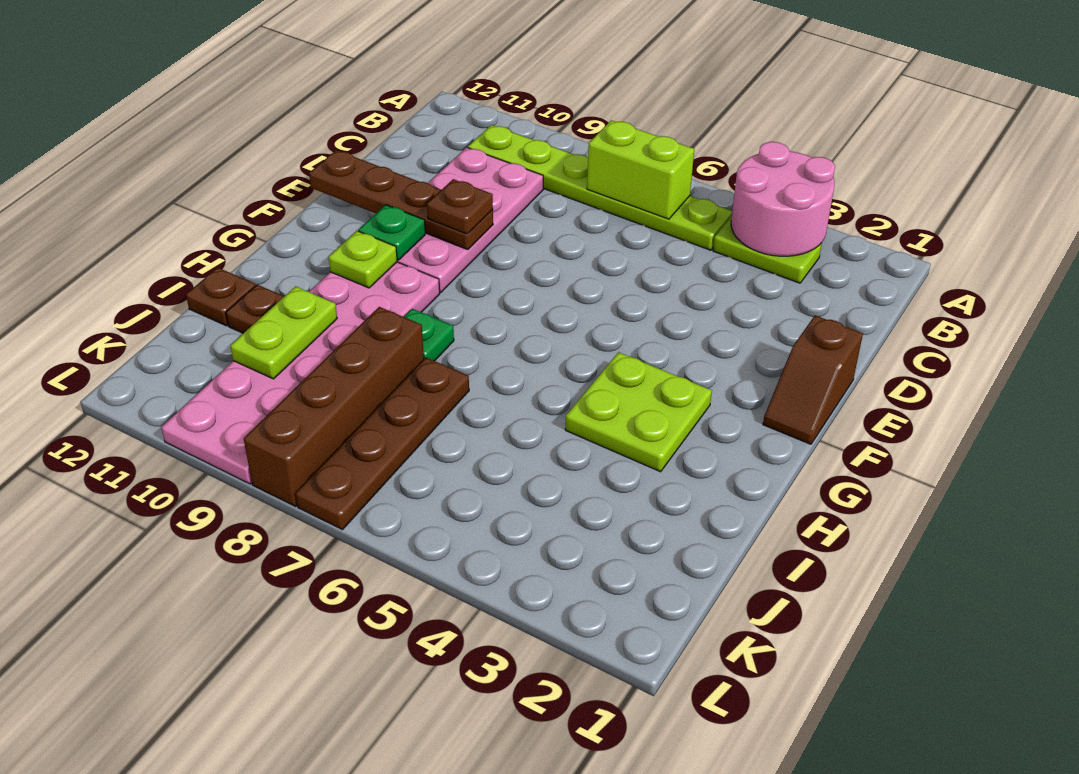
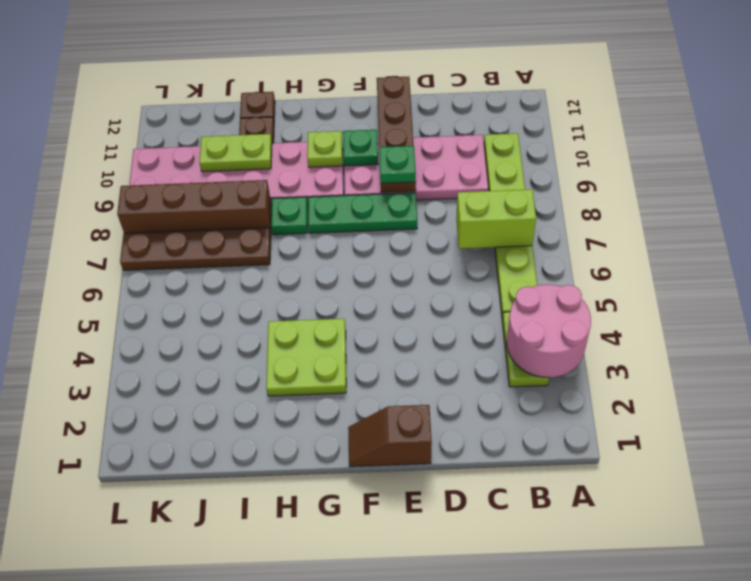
lime brick B6:B7 level 2 -> lime brick B7:C7 level 2
none -> green plate E8:G8 level 1
brown plate E9 level 3 -> green plate E9 level 3

